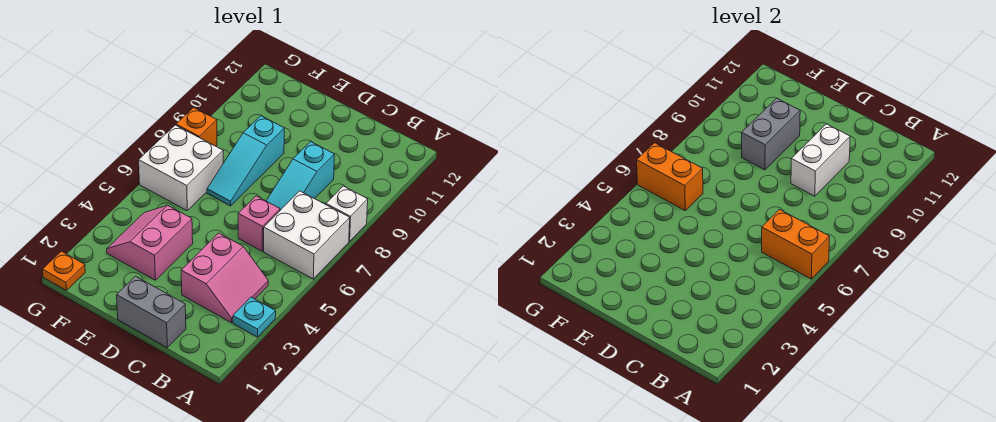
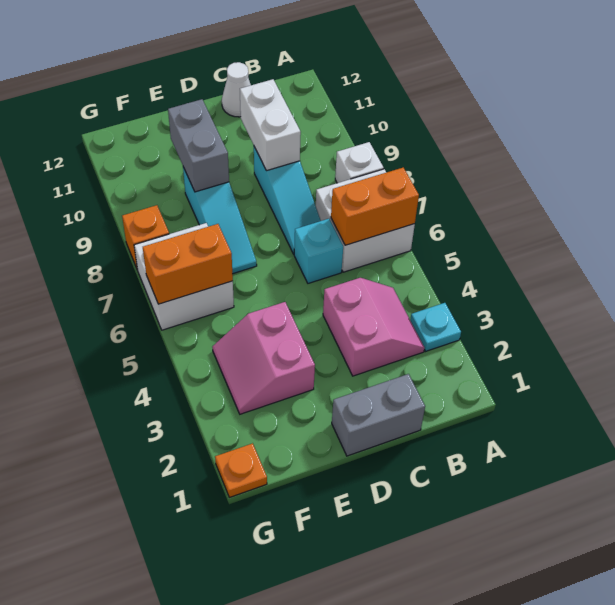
pink brick C6 level 1 -> cyan brick C6 level 1
none -> white cone C12 level 1

